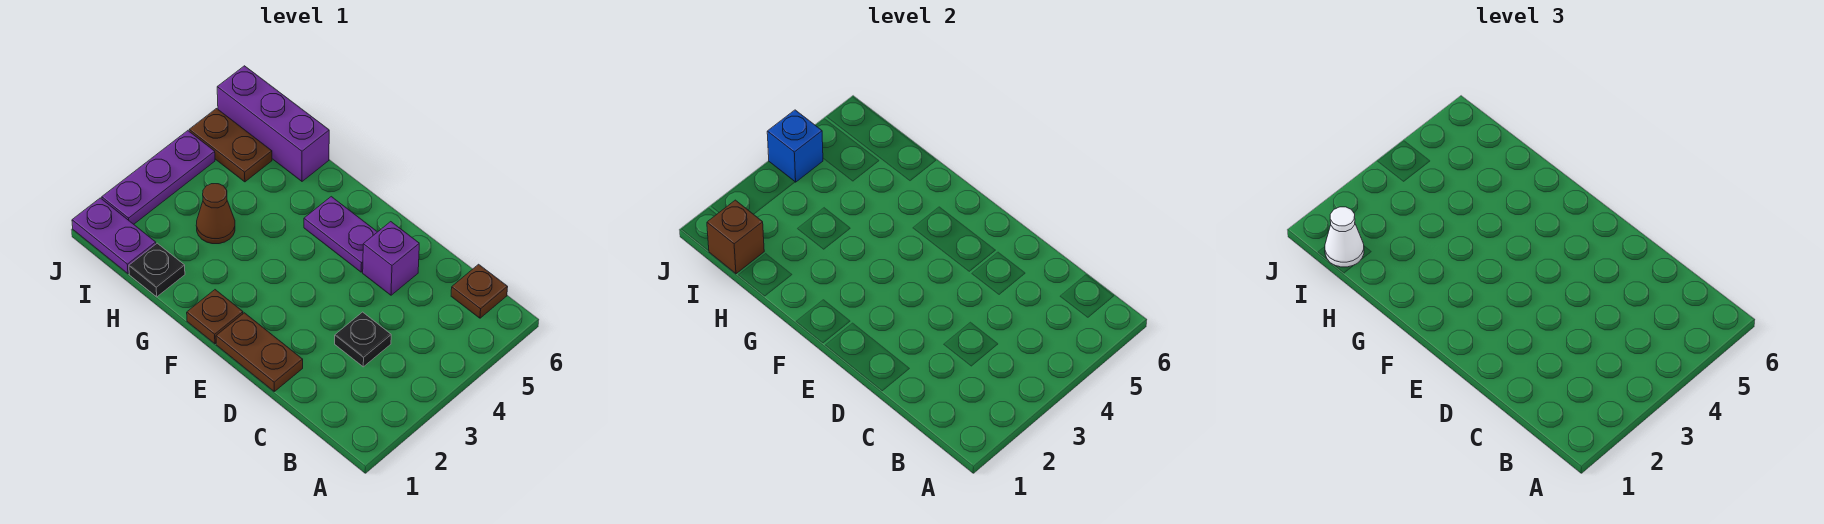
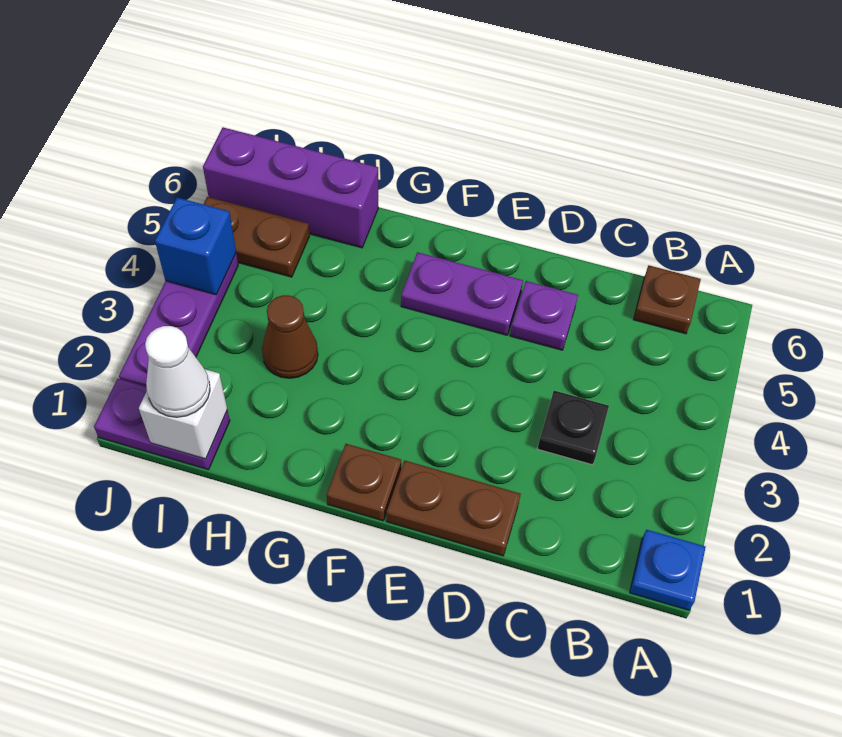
none -> blue plate A1 level 1
purple brick D5 level 1 -> purple plate D5 level 1
black plate H1 level 1 -> none
brown brick I1 level 2 -> white brick I1 level 2

